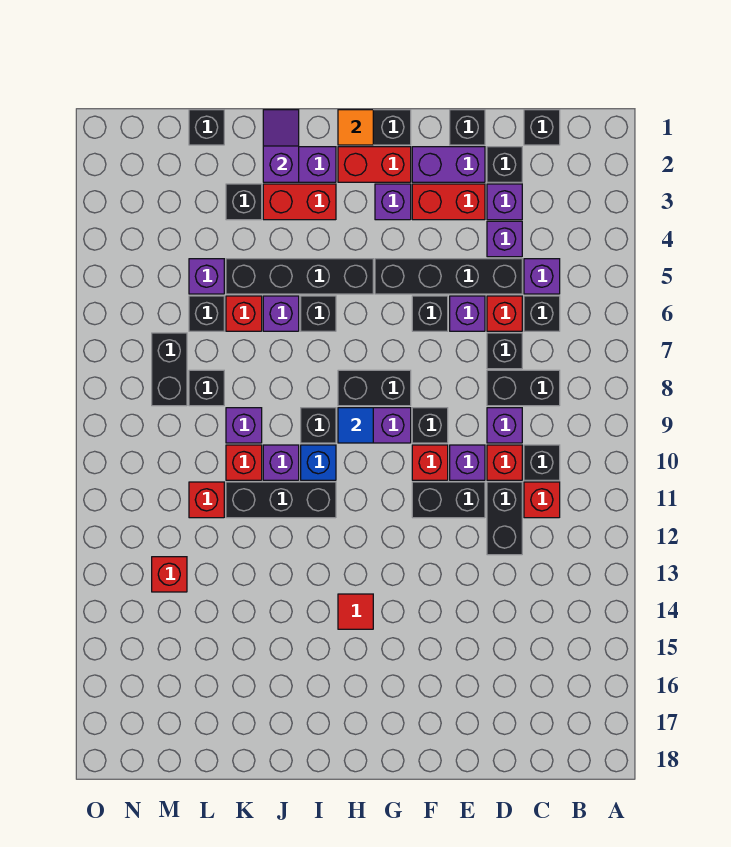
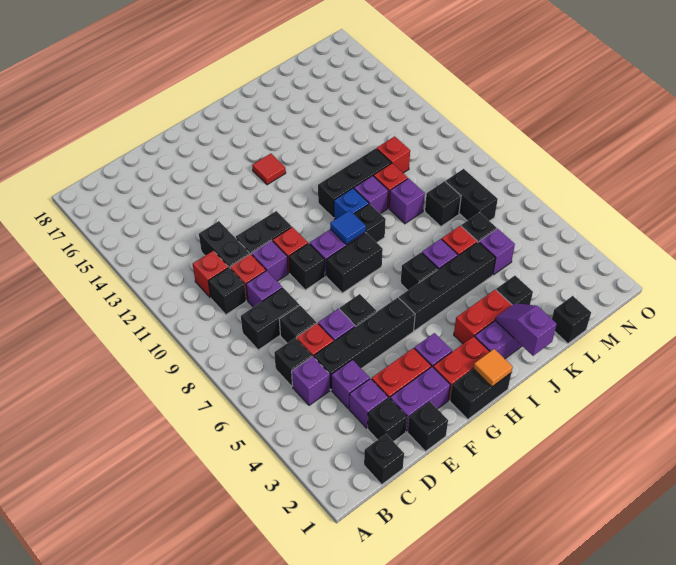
purple slope J1:J2 level 2 top 2 -> purple slope J1:J2 level 2 top 1
red brick M13 level 1 -> none

